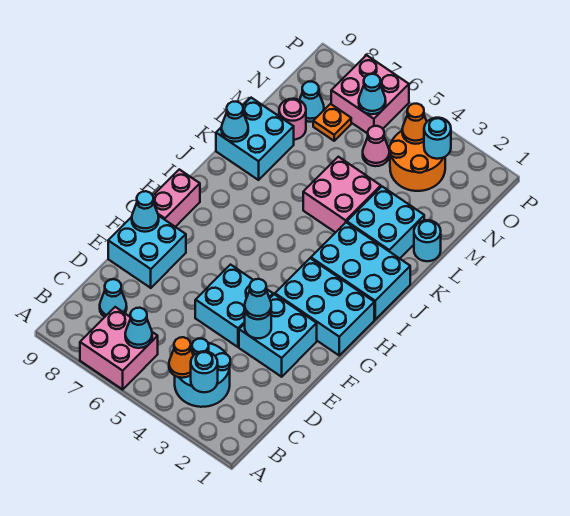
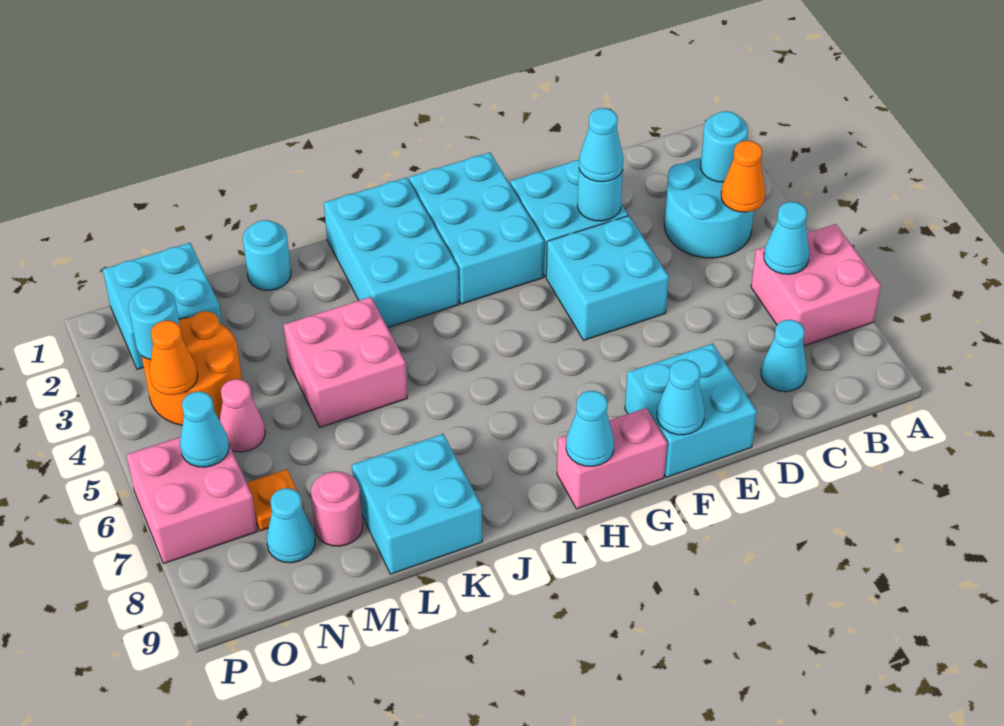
cyan brick K2:L3 level 1 -> cyan brick N1:O2 level 1
cyan cone K9 level 2 -> cyan cone H9 level 2

